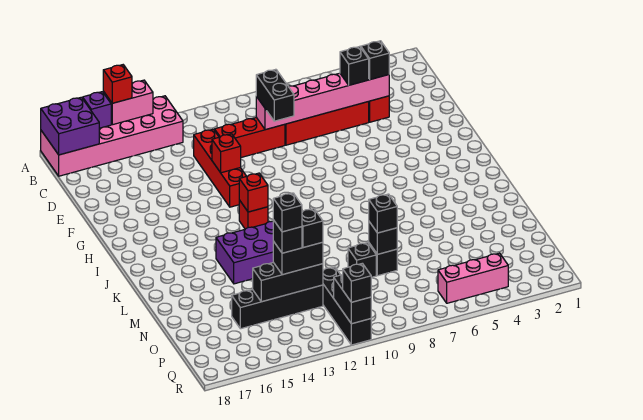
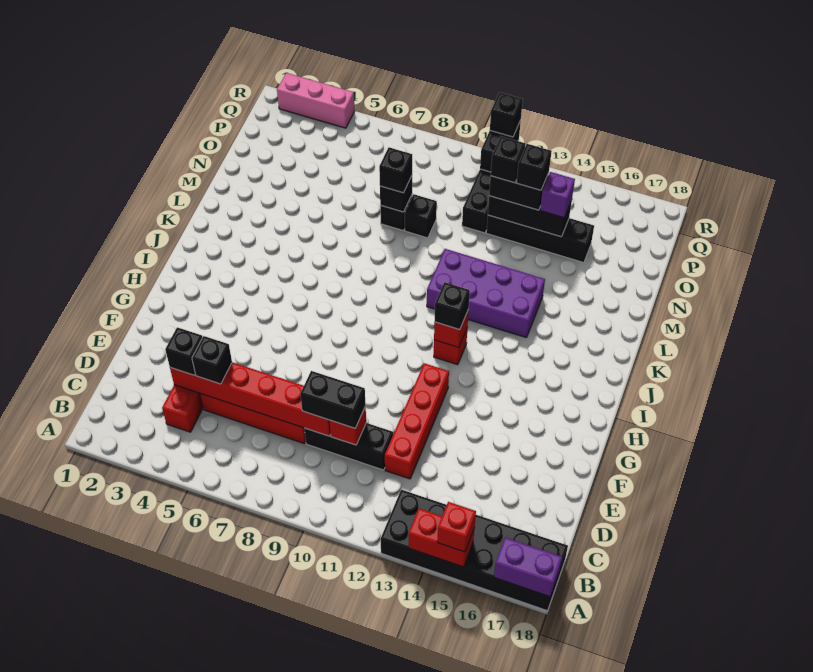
pink brick A13:B18 level 1 -> black brick A13:B18 level 1
pink brick A14:A15 level 2 -> red brick A14:A15 level 2
purple brick A16 level 2 -> purple brick O14 level 3
purple brick A17:B18 level 2 -> purple brick A17:A18 level 2
pink brick D4:D9 level 2 -> red brick D4:D9 level 2
red brick D9:D11 level 1 -> black brick D9:D11 level 1
black brick D9:E9 level 3 -> black brick D9:D10 level 3
red brick F12 level 2 -> red brick D10 level 2
black brick O13 level 5 -> black brick I12 level 3
pink brick Q4:Q6 level 1 -> pink brick R2:R4 level 1

